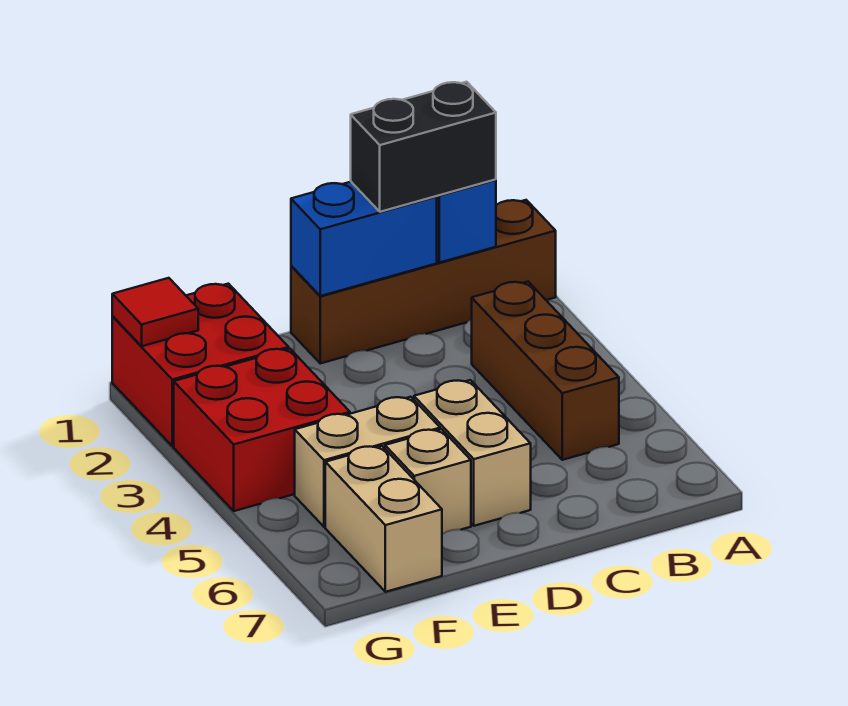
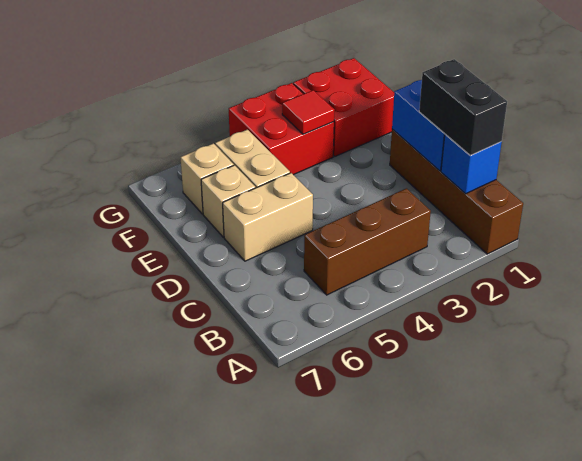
tan brick F6:F7 level 1 -> tan brick F6 level 1
red tile G1 level 2 -> red tile F3 level 2

